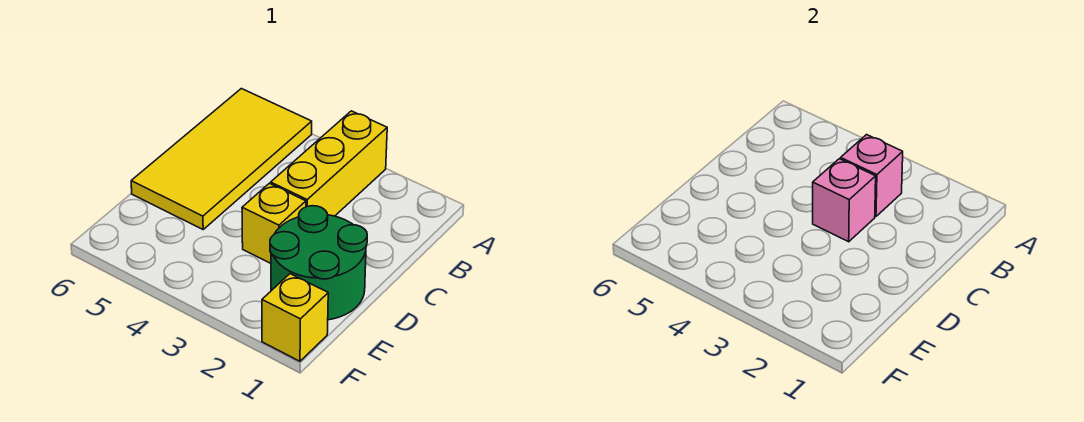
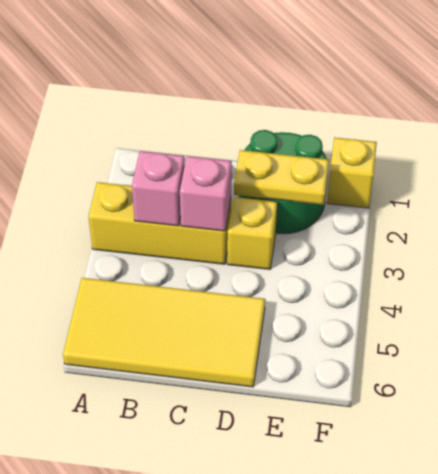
none -> yellow plate D2:E2 level 2

